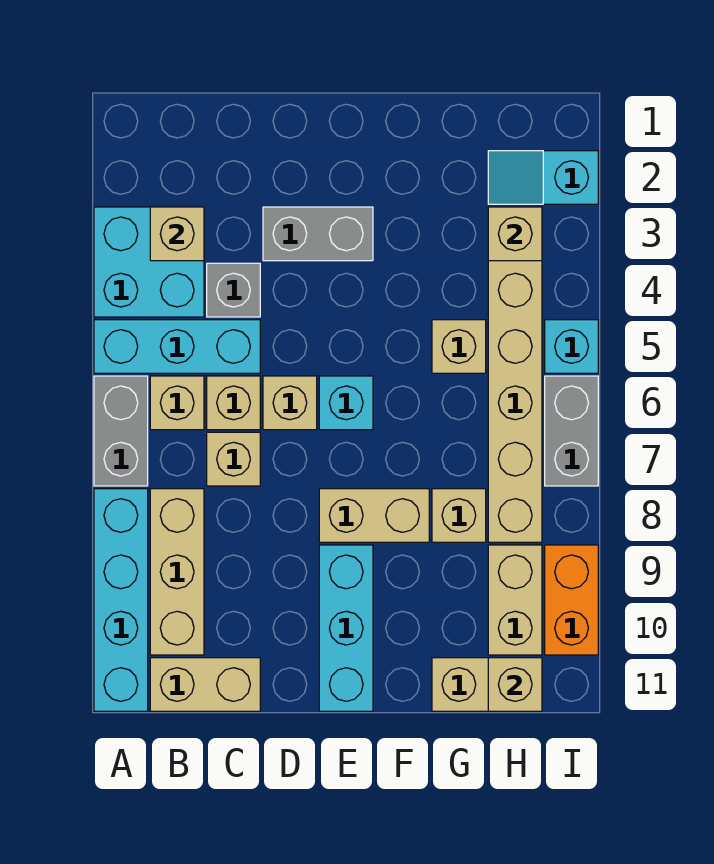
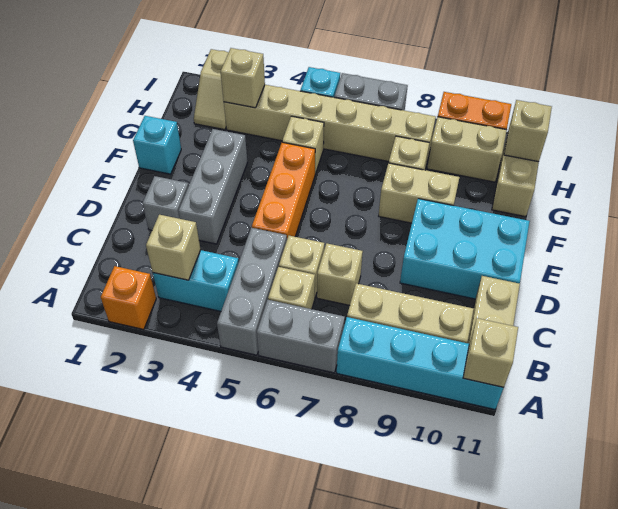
none -> orange brick A2 level 1
cyan brick A3:B4 level 1 -> cyan brick B3:B4 level 1
cyan brick A5:C5 level 1 -> grey brick A5:C5 level 1
grey brick C4 level 1 -> grey brick D2 level 1
grey brick D3:E3 level 1 -> grey brick D3:F3 level 1
none -> orange brick D5:F5 level 1
tan brick D6 level 1 -> tan brick A11 level 2
cyan brick E6 level 1 -> cyan brick F1 level 1
tan brick E8:F8 level 1 -> tan brick F8:F9 level 1
cyan brick E9:E11 level 1 -> cyan brick D9:E11 level 1
cyan slope H2:I2 level 1 top I -> tan slope H2:I2 level 1 top I

